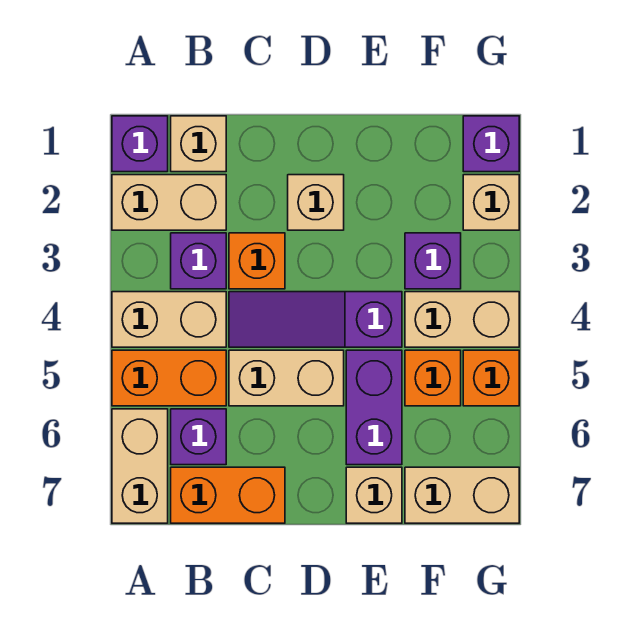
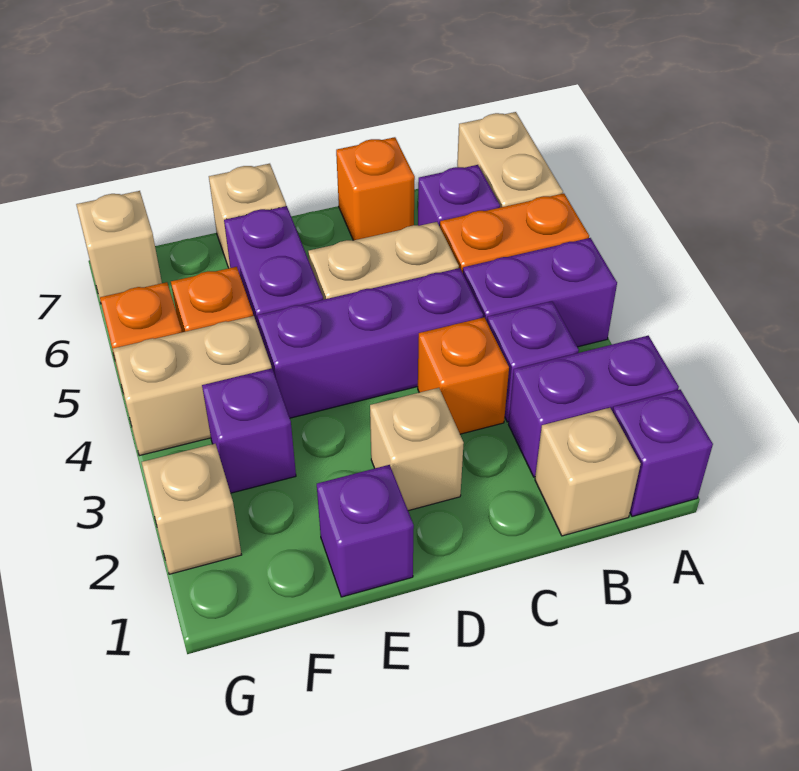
tan brick A2:B2 level 1 -> purple brick A2:B2 level 1
tan brick A4:B4 level 1 -> purple brick A4:B4 level 1
orange brick B7:C7 level 1 -> orange brick C7 level 1
purple slope C4:E4 level 1 top E -> purple brick C4:E4 level 1
tan brick F7:G7 level 1 -> tan brick G7 level 1
purple brick G1 level 1 -> purple brick E1 level 1

